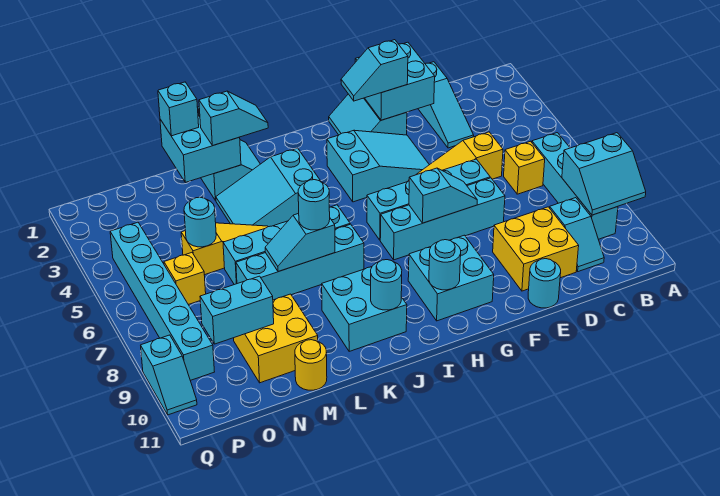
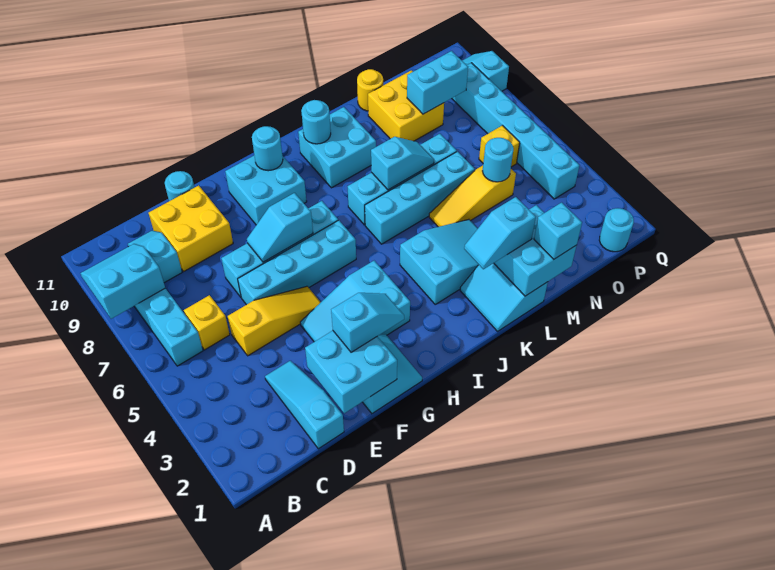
cyan round brick K7 level 3 -> cyan round brick P1 level 1

